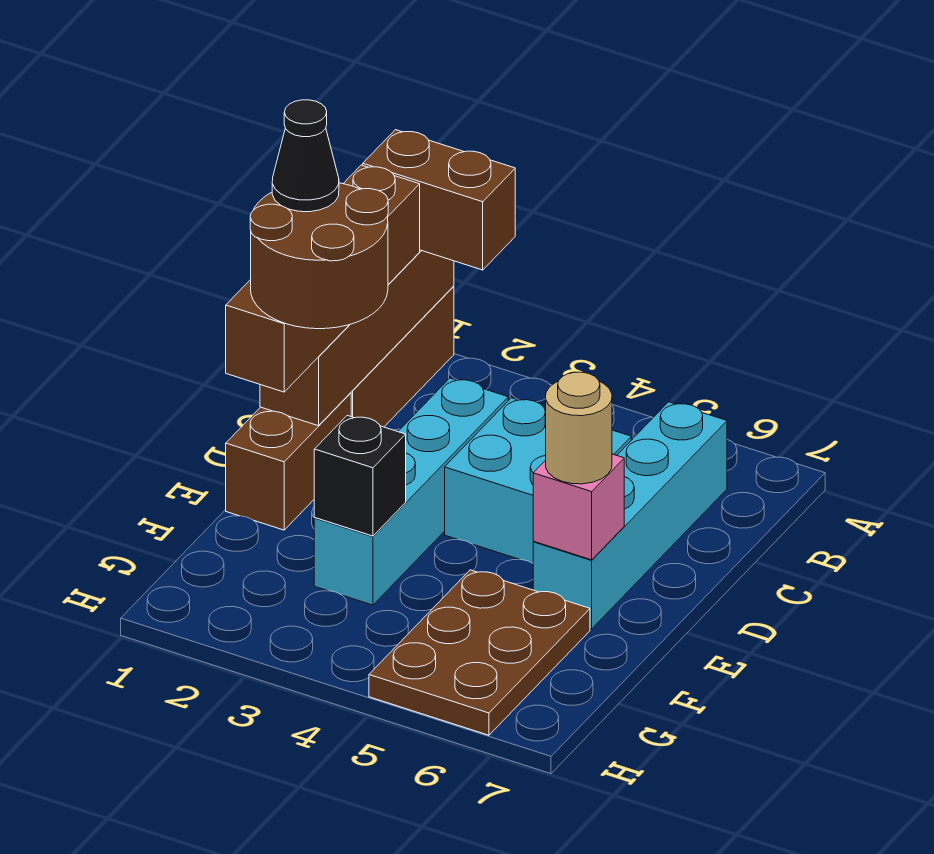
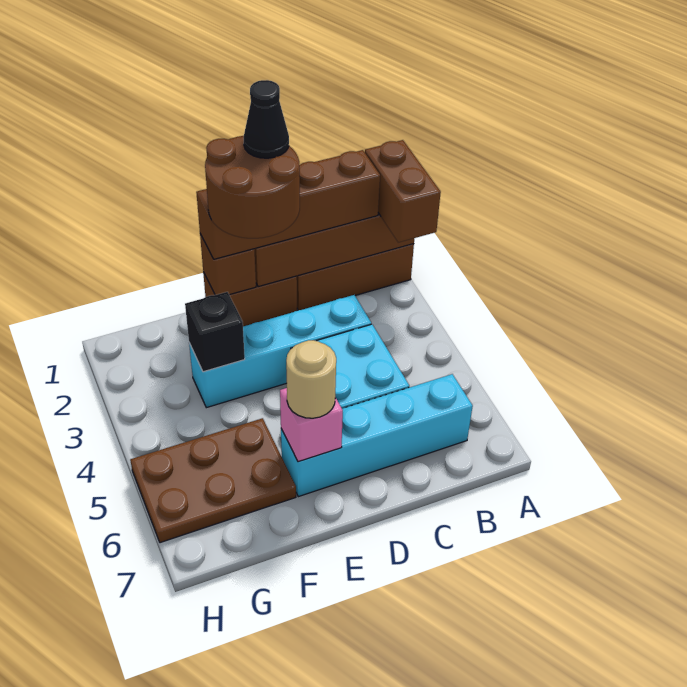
none -> brown brick E1 level 2

